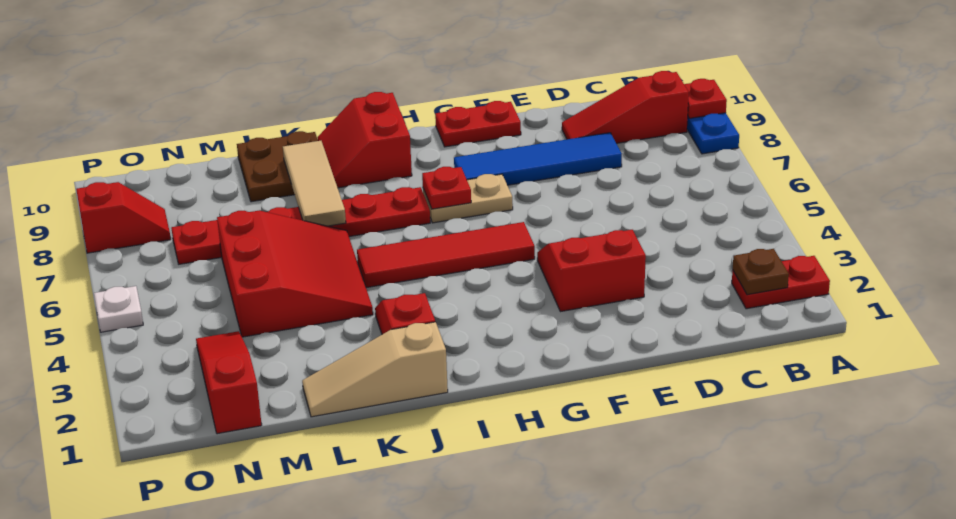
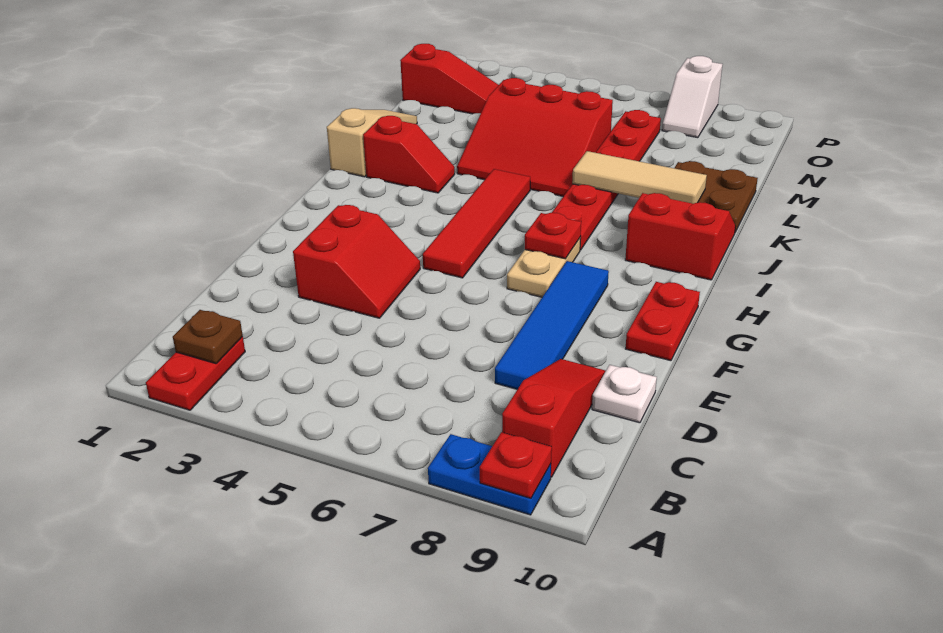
red slope O8:P8 level 1 top P -> white slope O8:P8 level 1 top P
white plate P5 level 1 -> white plate D10 level 1

